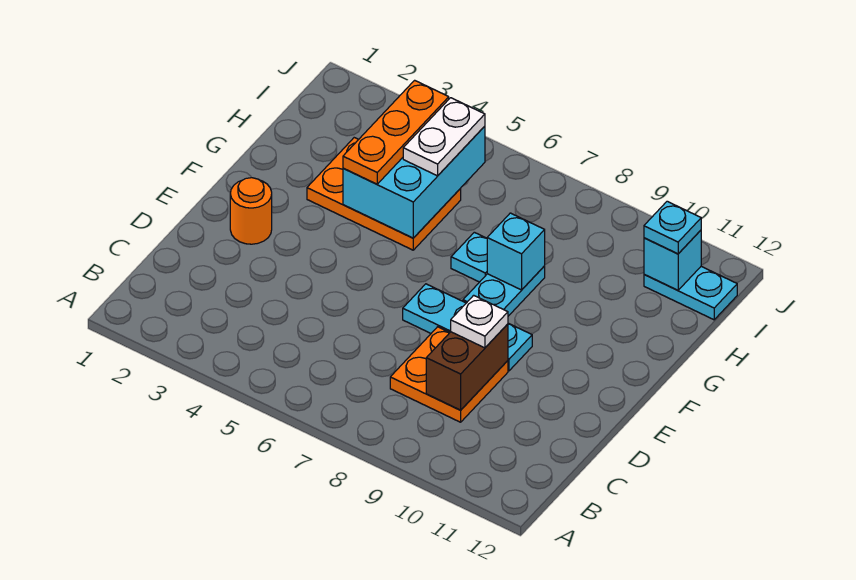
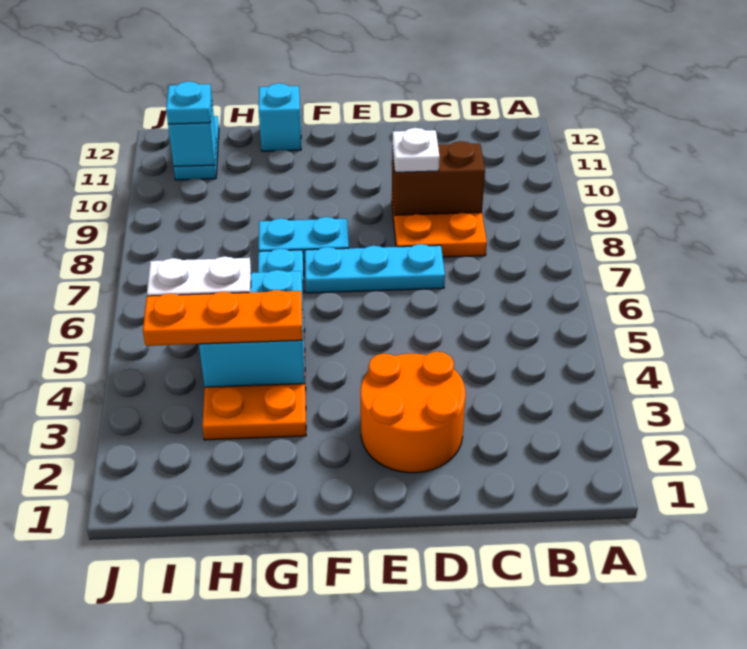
orange round brick E2 level 1 -> orange round brick D2:E3 level 1
cyan plate E7:E9 level 1 -> cyan plate D7:F7 level 1
cyan brick G4:I5 level 2 -> cyan brick G4:H5 level 2
cyan brick G8 level 2 -> cyan brick G12 level 1

